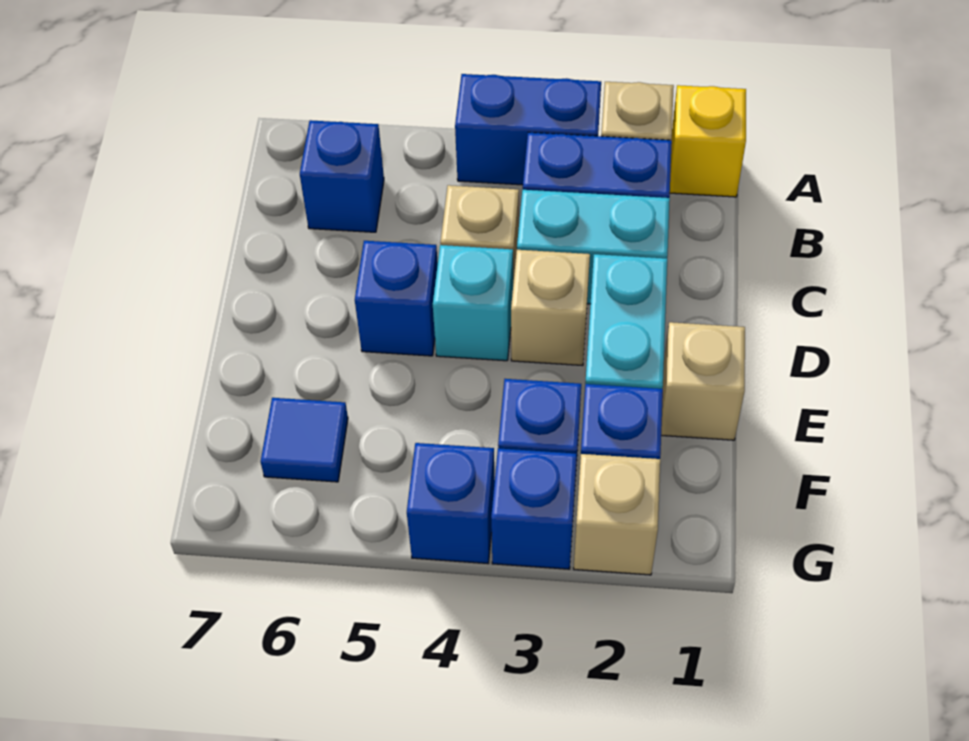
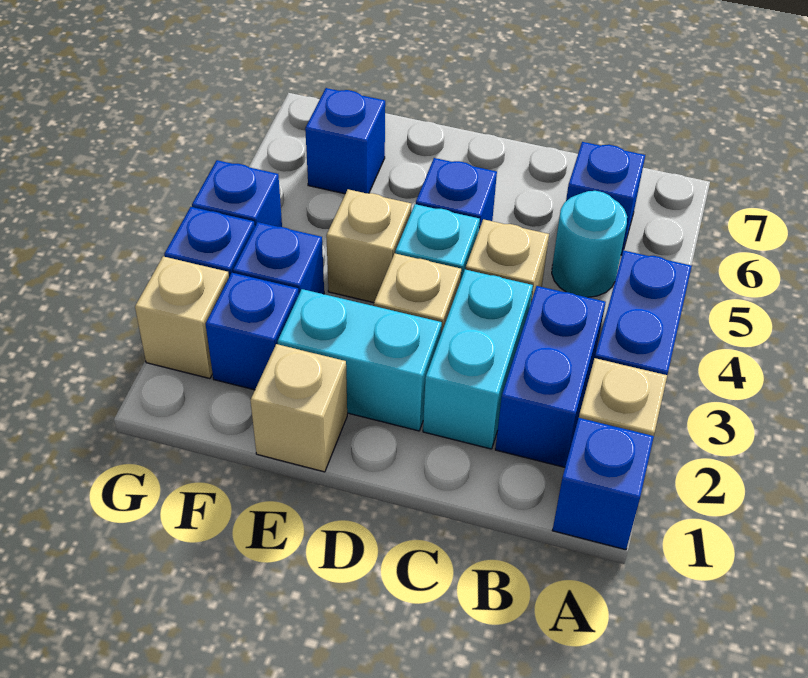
yellow brick A1 level 1 -> blue brick A1 level 1
none -> cyan round brick B5 level 1
none -> tan brick E4 level 1
blue tile F6 level 1 -> blue brick F6 level 1

